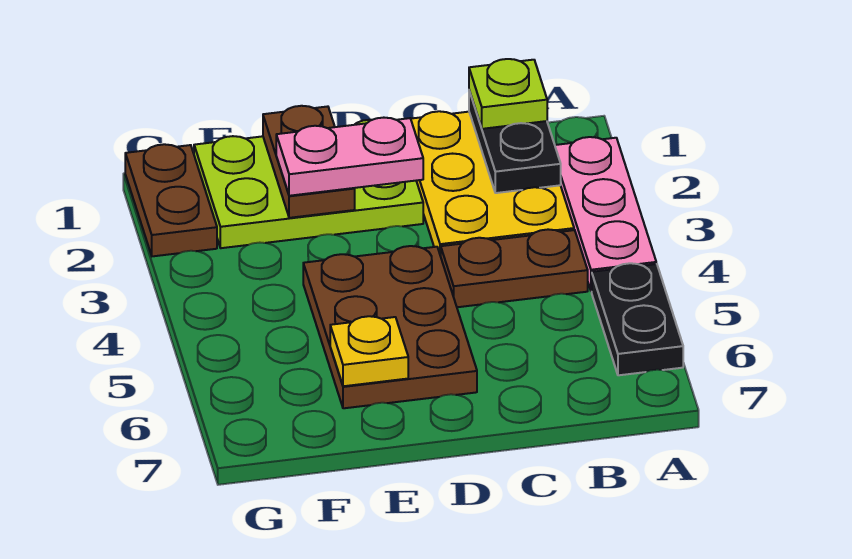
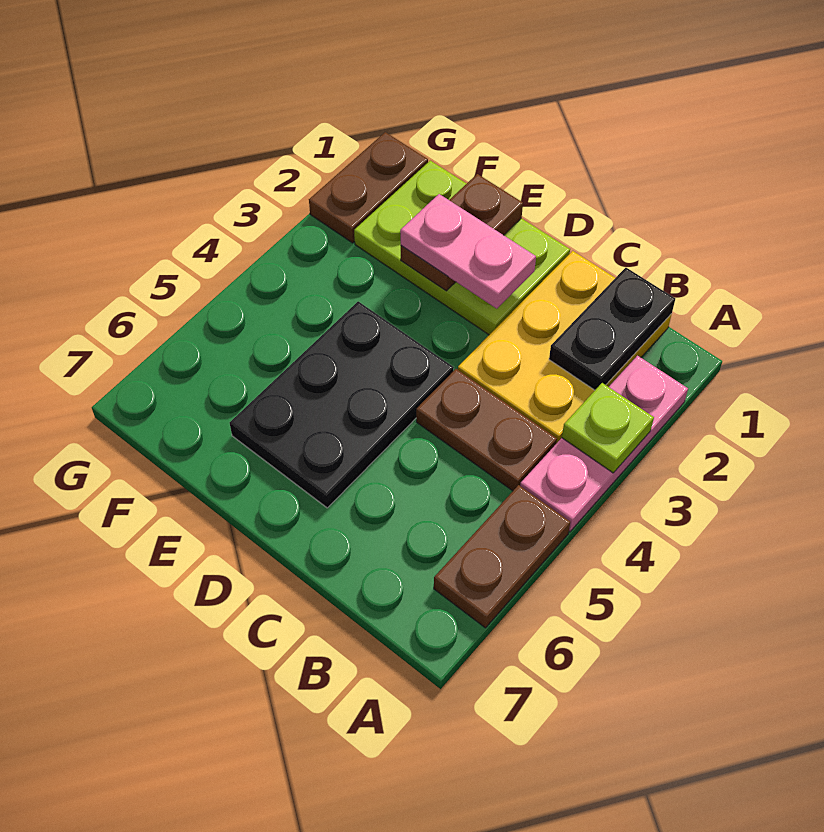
black plate A5:A6 level 1 -> brown plate A5:A6 level 1
lime plate B1 level 3 -> lime plate A3 level 2
brown plate D4:E6 level 1 -> black plate D4:E6 level 1
yellow plate E6 level 2 -> none

